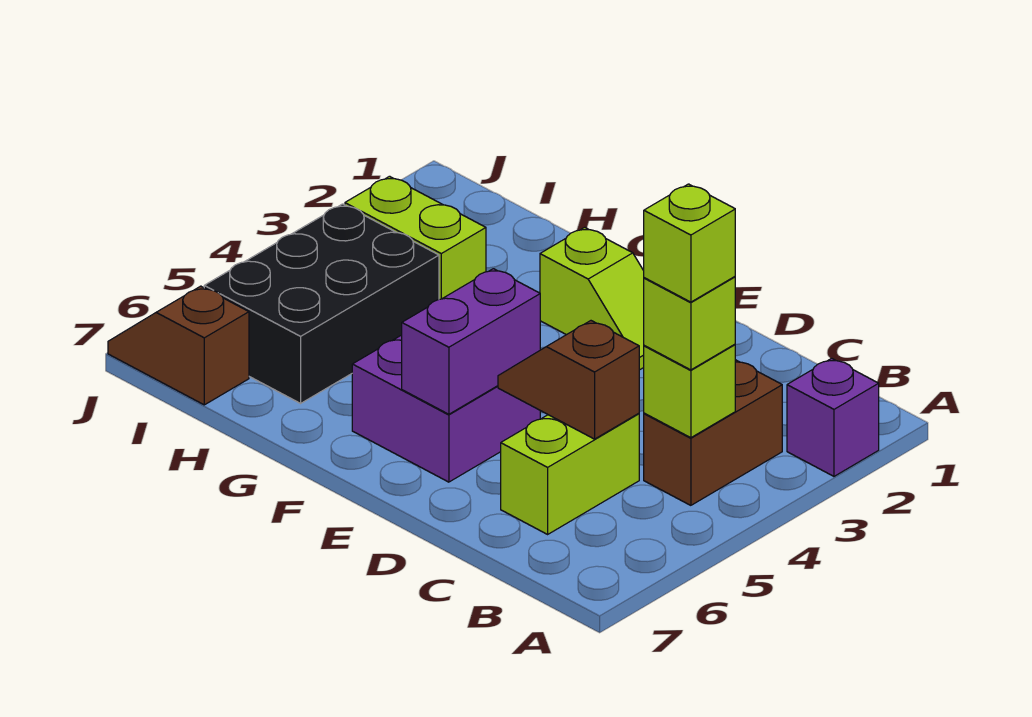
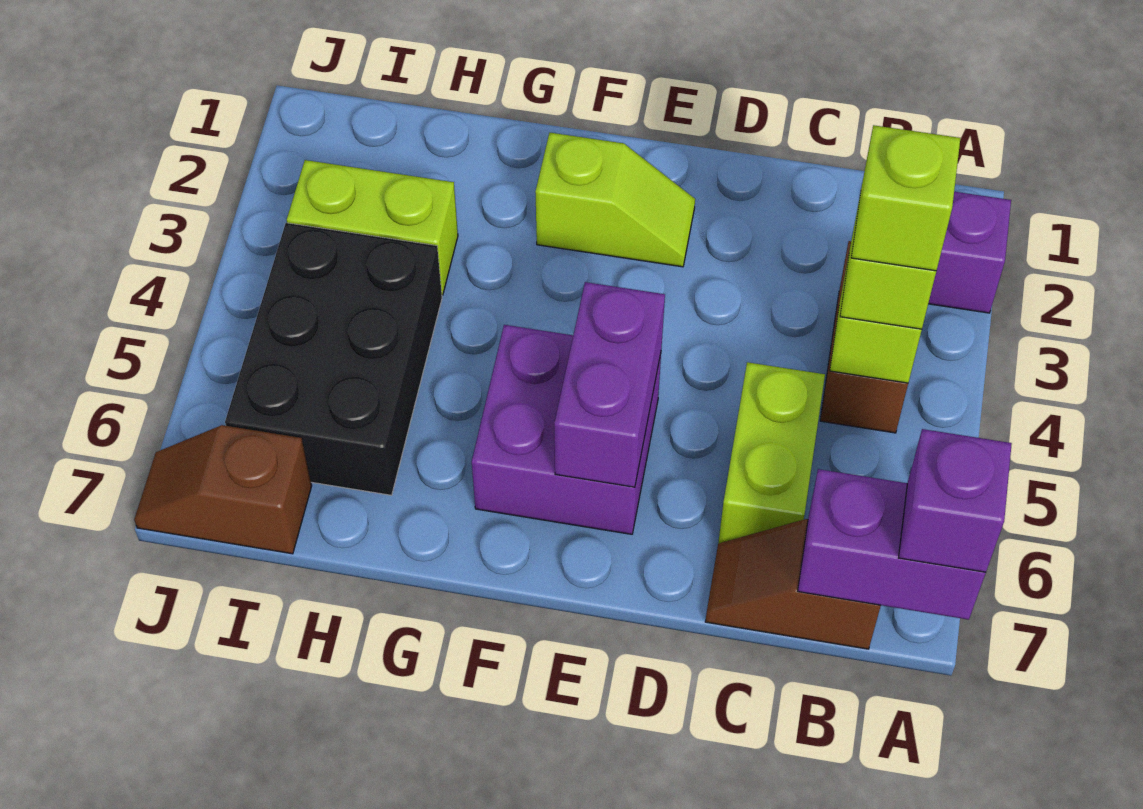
none -> purple brick A7:B7 level 2
none -> purple brick A7 level 3
brown slope C5:D5 level 2 top C -> brown slope B7:C7 level 1 top B

